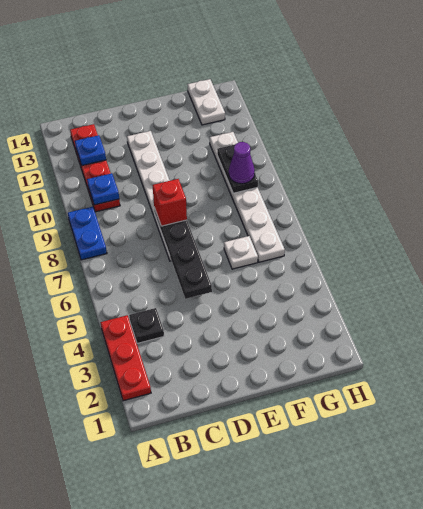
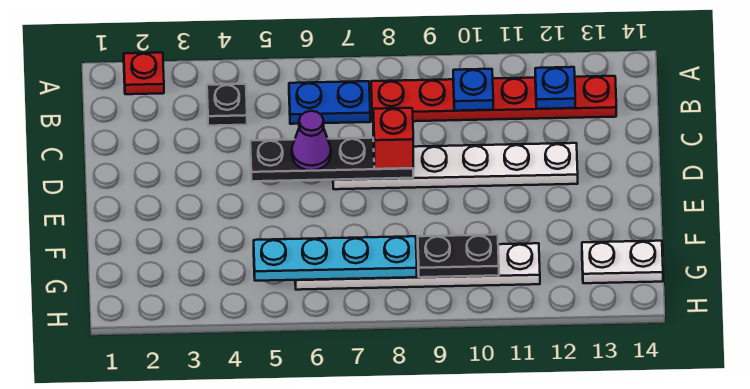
red plate A2:A4 level 1 -> red plate A2 level 1
blue plate A8:A9 level 1 -> blue plate B6:B7 level 1
red plate B10:B13 level 1 -> red plate B8:B13 level 1
white plate F6 level 1 -> none
none -> cyan plate G5:G8 level 2
purple cone G9 level 3 -> purple cone D6 level 3

